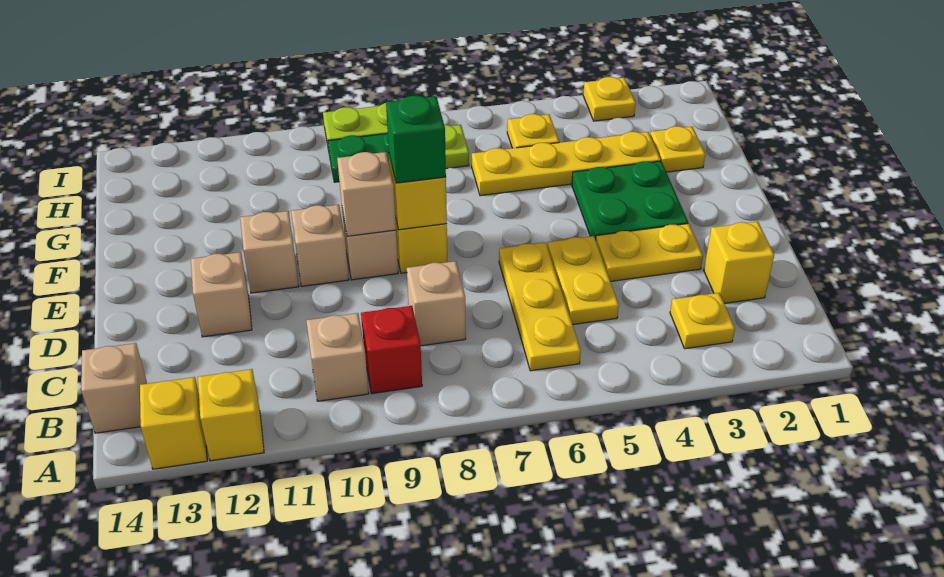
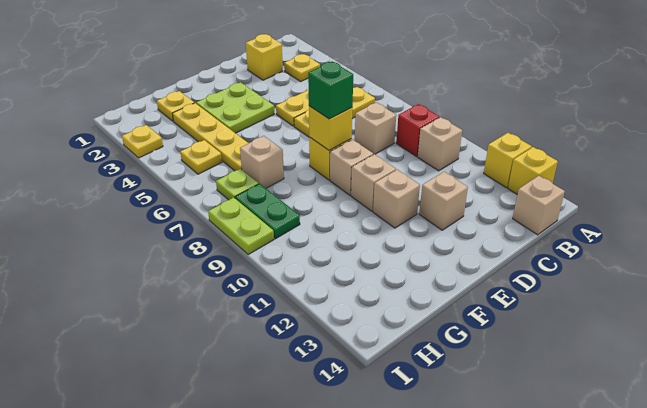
yellow plate D3:D4 level 1 -> none
green plate E3:F4 level 1 -> lime plate E3:F4 level 1
tan brick E9 level 2 -> tan brick G7 level 1

